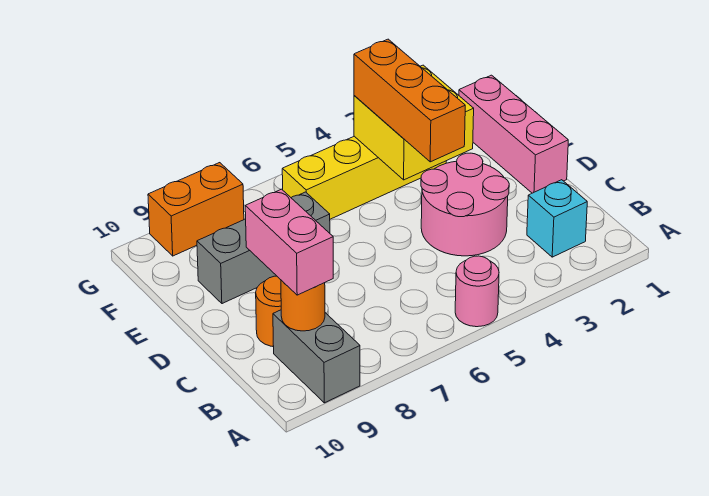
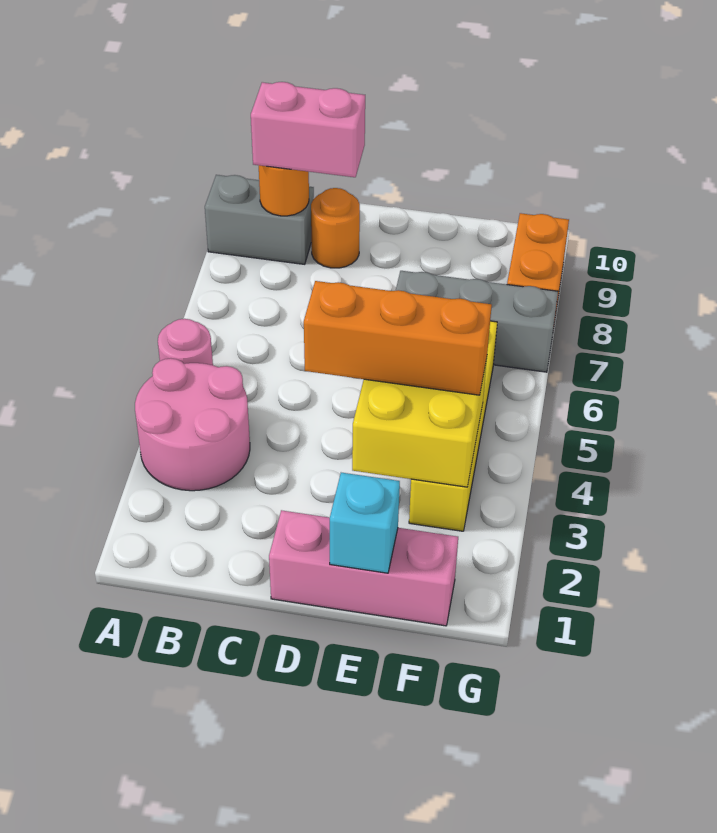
cyan brick B2 level 1 -> cyan brick E1 level 2
pink round brick C3:D4 level 1 -> pink round brick A3:B4 level 1
grey brick E7:E9 level 1 -> grey brick E7:G7 level 1

